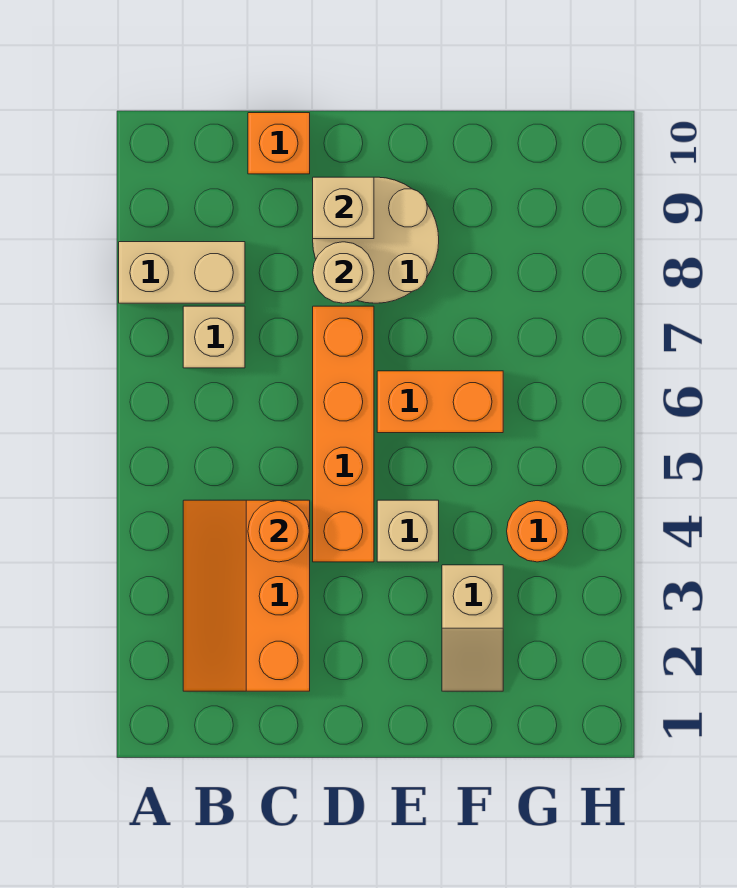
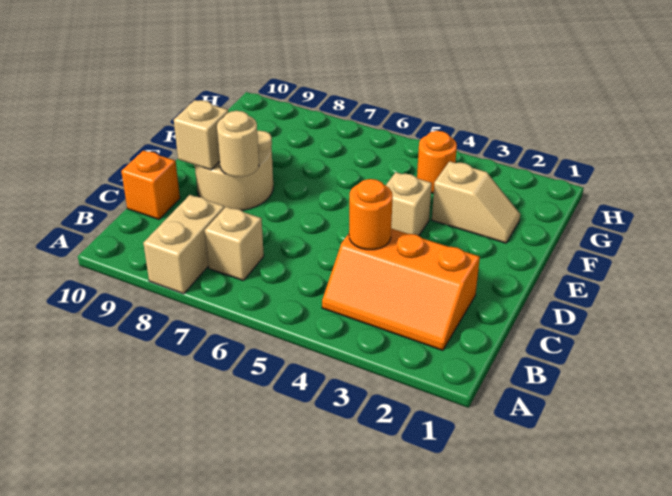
orange brick D4:D7 level 1 -> none
orange brick E6:F6 level 1 -> none

